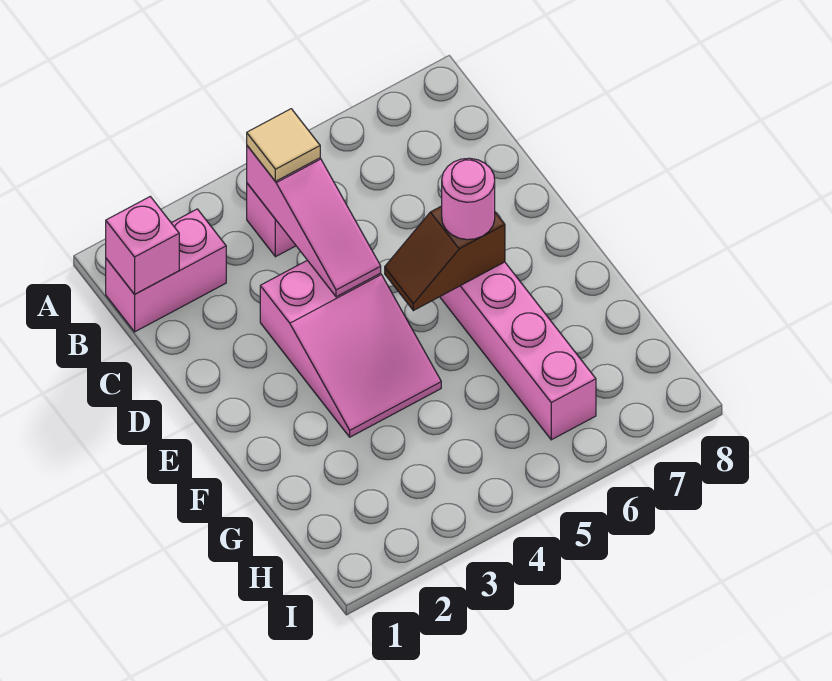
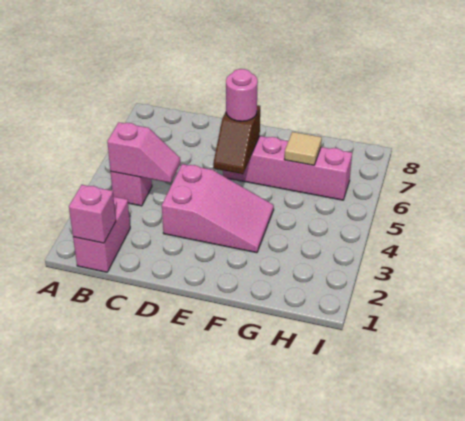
pink slope B4:D4 level 2 top B -> pink slope B4:C4 level 2 top B
tan tile B4 level 3 -> tan tile G6 level 2

